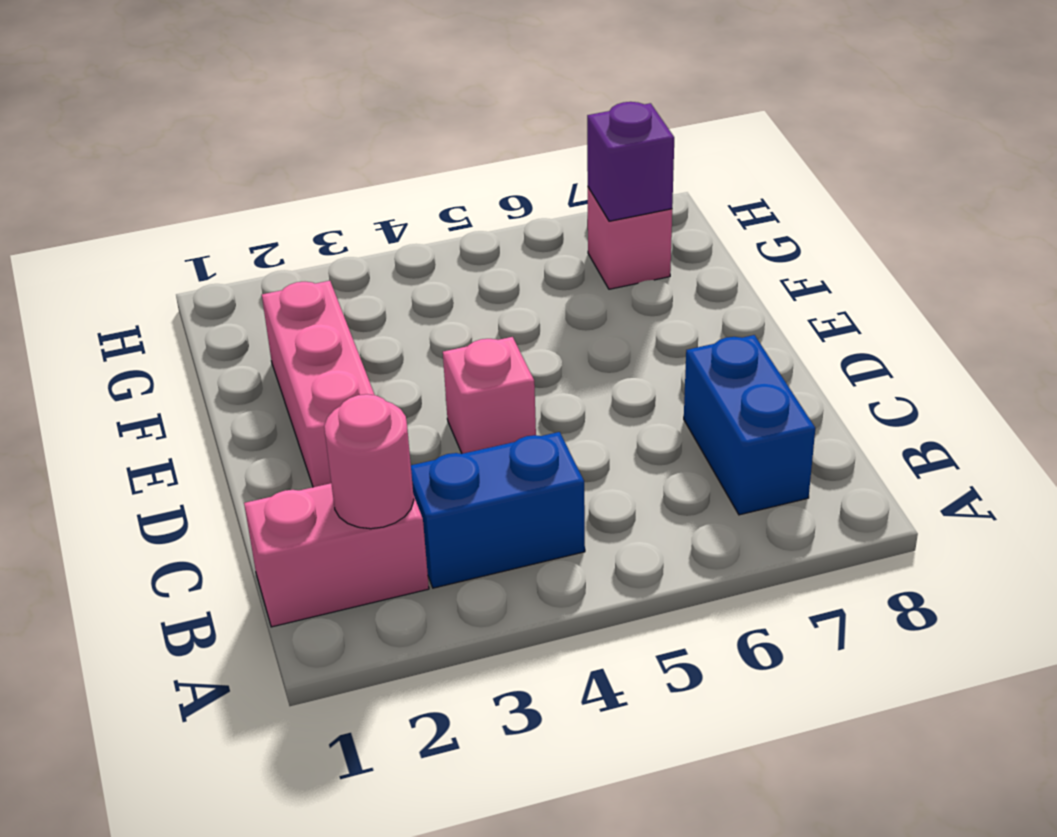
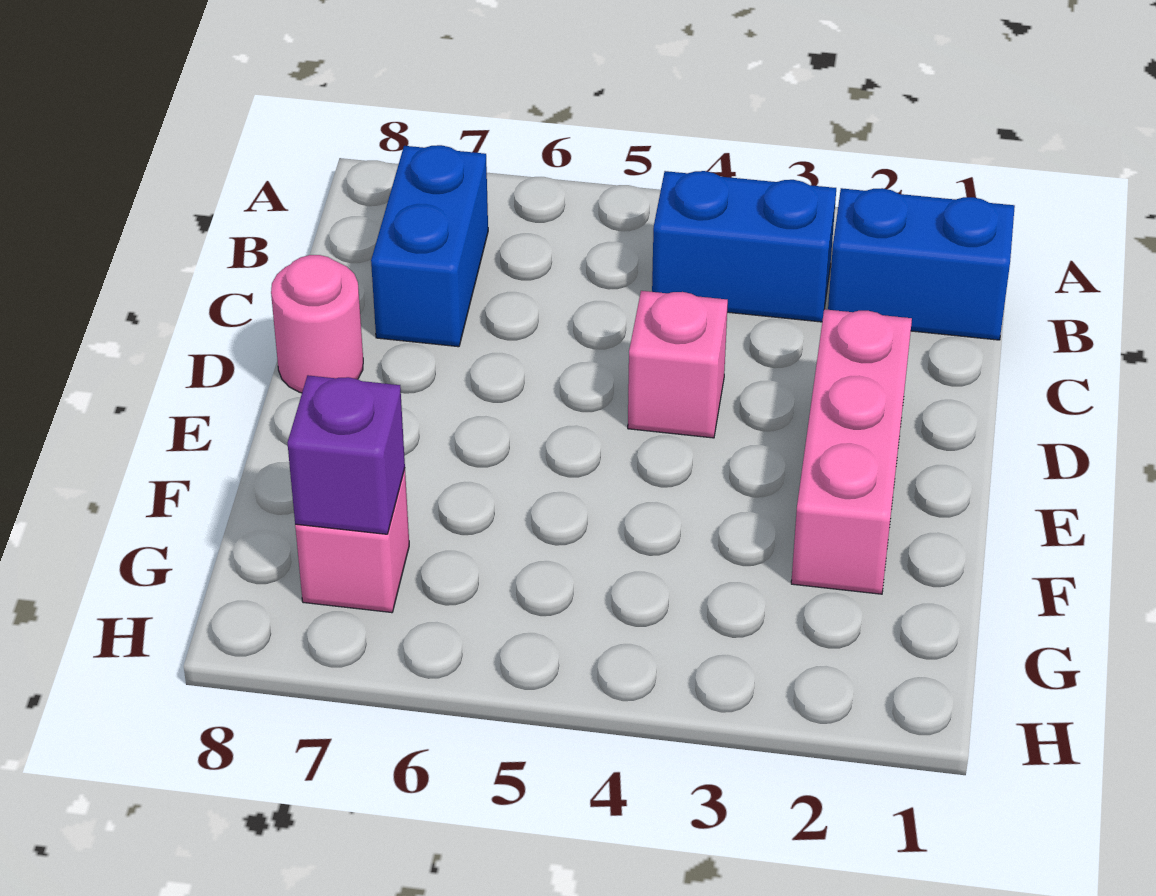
pink brick B1:B2 level 1 -> blue brick B1:B2 level 1
pink round brick B2 level 2 -> pink round brick D8 level 1

